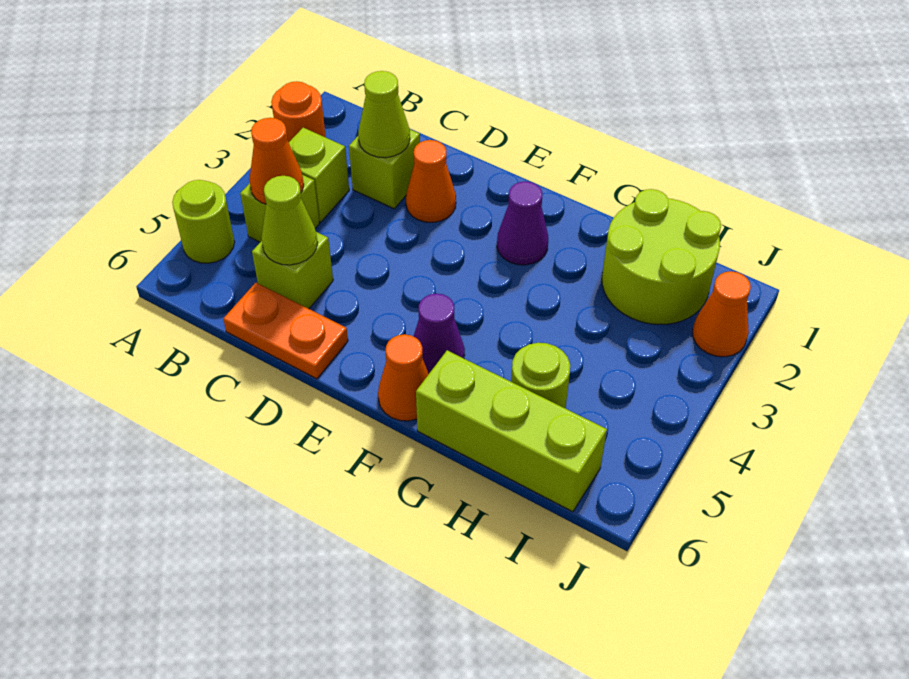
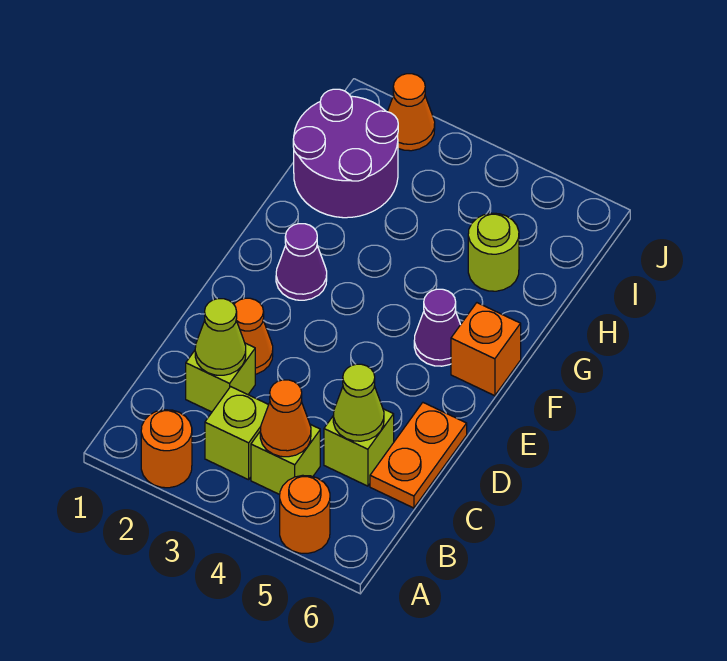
lime round brick A5 level 1 -> orange round brick A5 level 1
orange cone F6 level 1 -> orange brick F6 level 1
lime brick G6:I6 level 1 -> none
lime round brick H1:I2 level 1 -> purple round brick H1:I2 level 1

